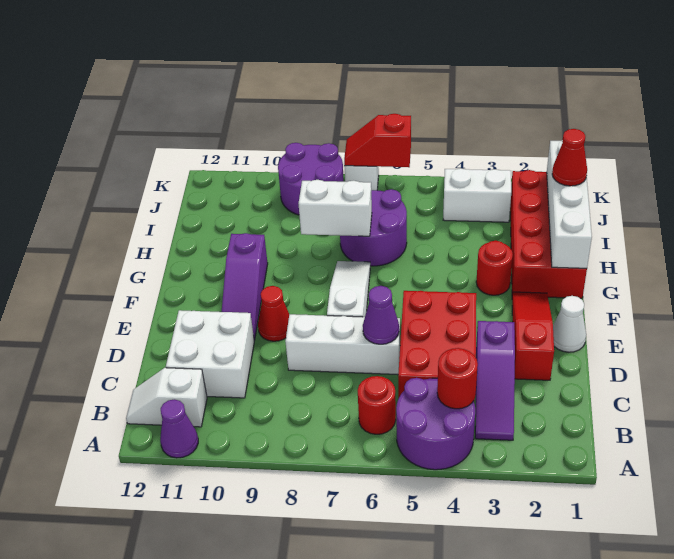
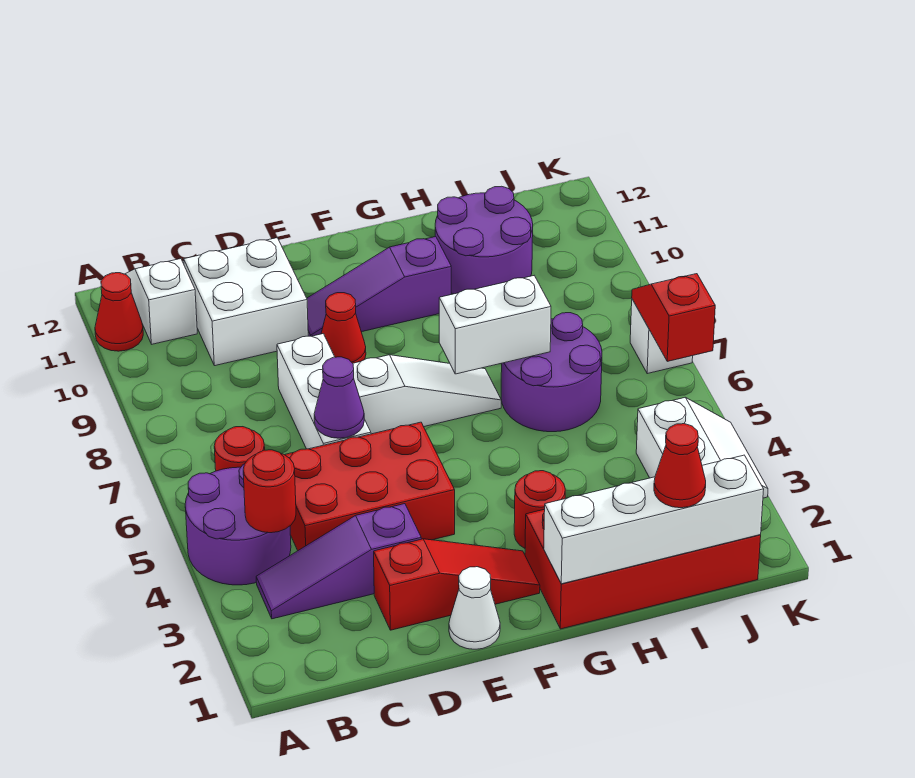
purple cone A11 level 1 -> red cone A11 level 1
white brick H7:H8 level 2 -> white brick G7:H7 level 2
purple round brick J8:K9 level 1 -> purple round brick H10:I11 level 1

